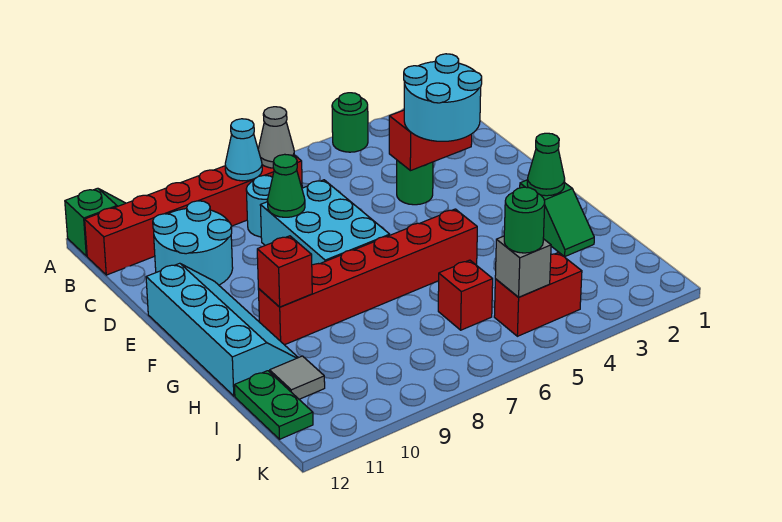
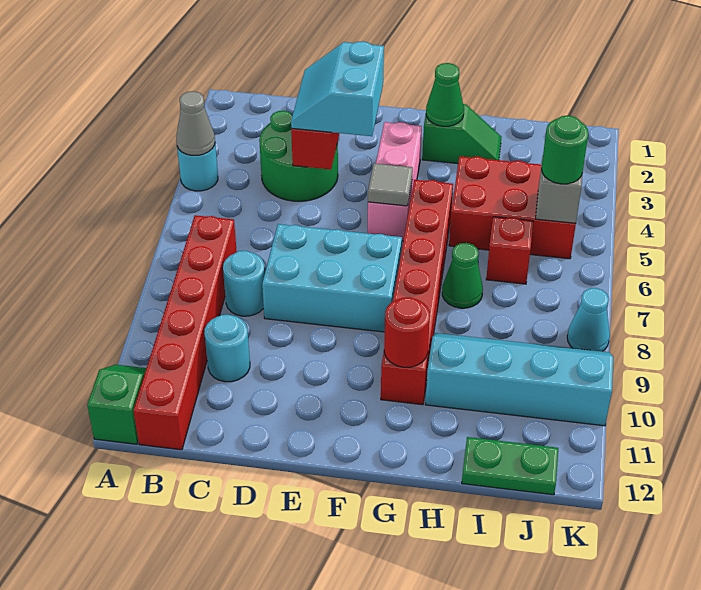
green round brick A4 level 1 -> cyan round brick A4 level 1
grey cone B7 level 2 -> grey cone A4 level 2
cyan cone B8 level 2 -> cyan cone K8 level 1
cyan round brick C10:D11 level 1 -> cyan round brick C10 level 1
cyan round brick D3:E4 level 3 -> cyan slope D3:E4 level 3 top E
green round brick D4 level 1 -> green round brick C3:D4 level 1
green cone D8 level 2 -> green cone H7 level 1
cyan slope E11:H12 level 1 top 12 -> cyan slope H9:K10 level 1 top 10
none -> pink brick F3:F5 level 1
red brick G10 level 2 -> red round brick G10 level 2
grey tile I11 level 1 -> grey tile F5 level 2
red brick J4:J5 level 1 -> red brick H4:J5 level 1

